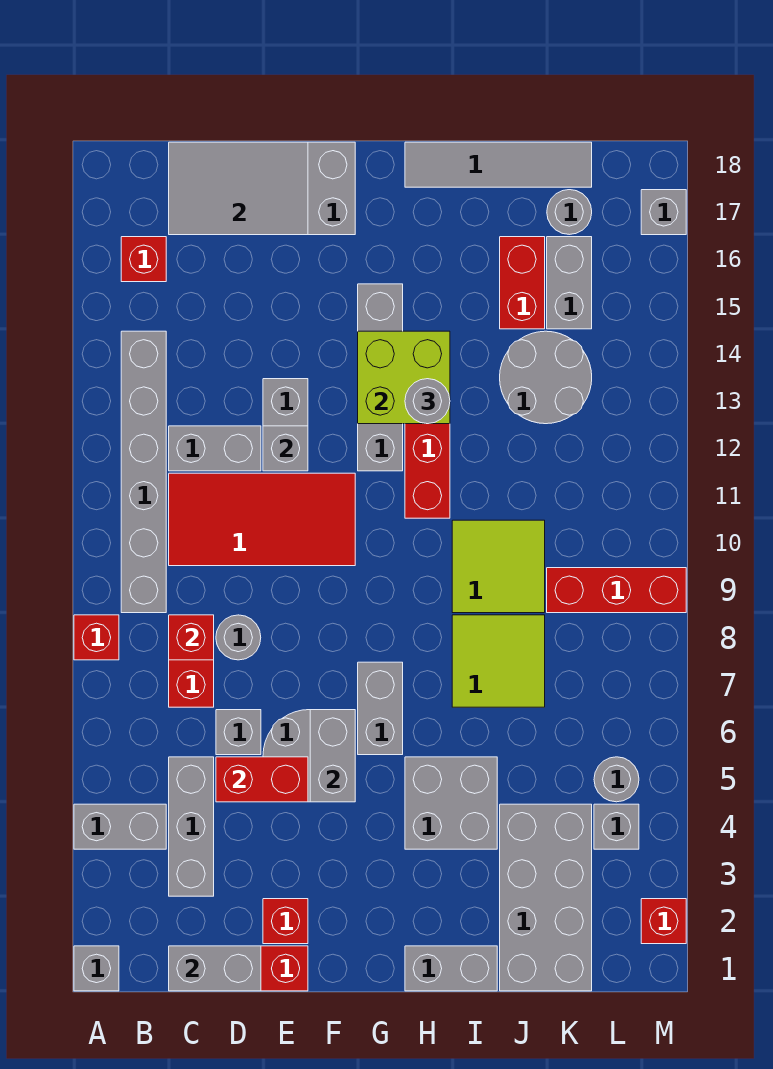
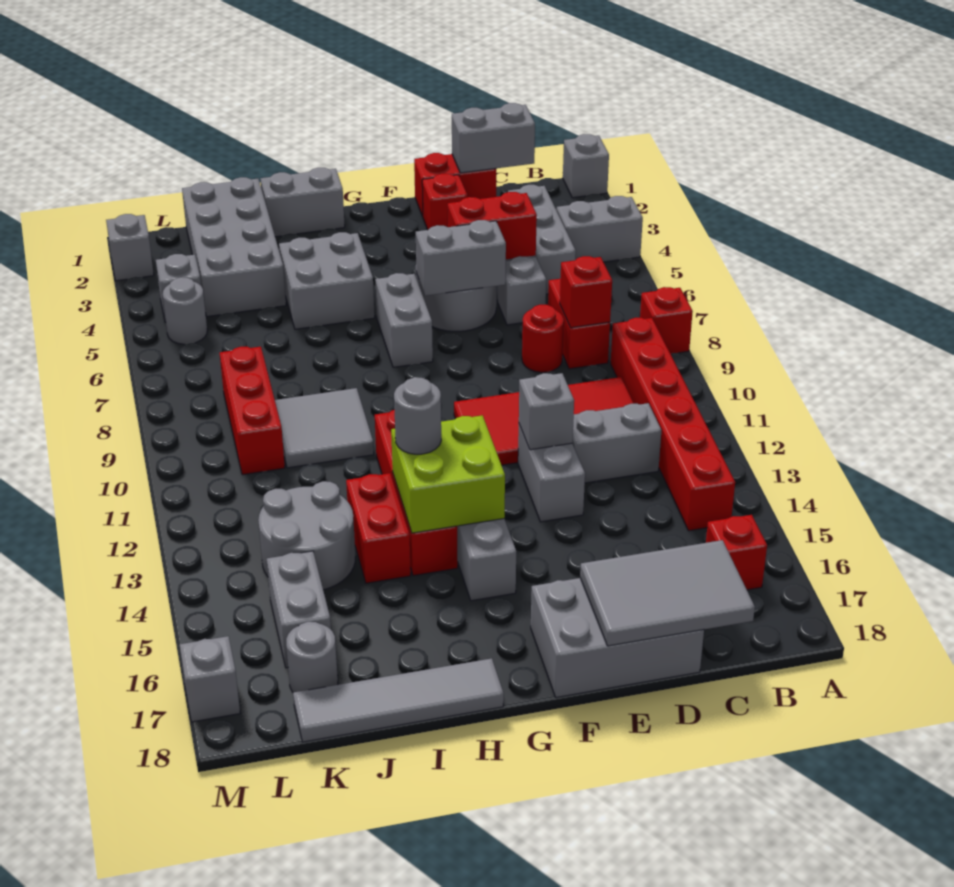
grey brick B9:B14 level 1 -> red brick B9:B14 level 1
grey round brick D8 level 1 -> red round brick D8 level 1
grey brick F5:F6 level 2 -> grey brick E6:F6 level 2
lime tile I7:J8 level 1 -> none
lime tile I9:J10 level 1 -> grey tile I9:J10 level 1
red brick J15:J16 level 1 -> red brick I13:I14 level 1
red brick K9:M9 level 1 -> red brick K8:K10 level 1
red brick M2 level 1 -> grey brick M2 level 1

